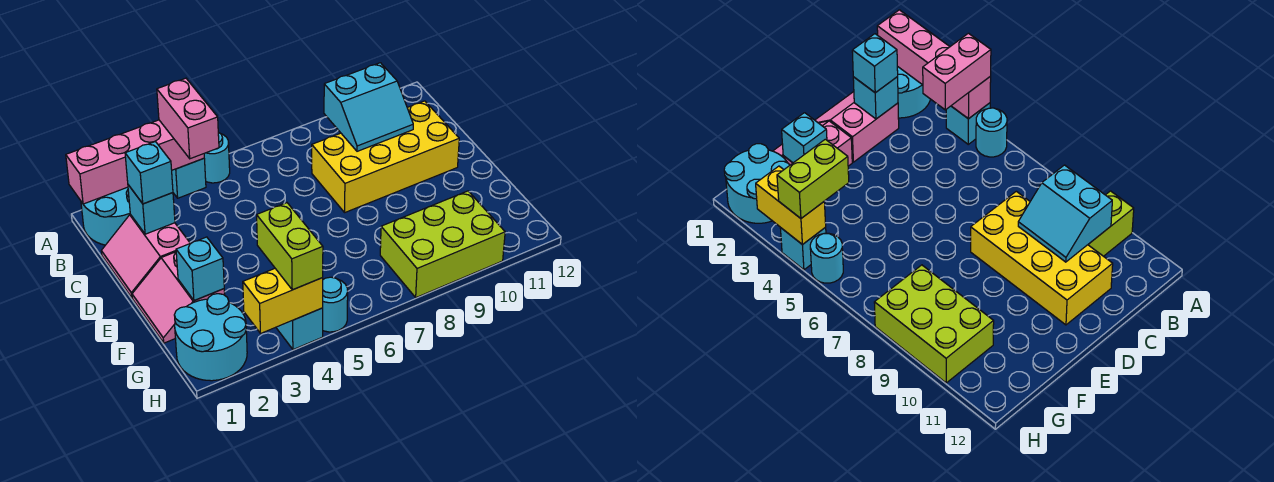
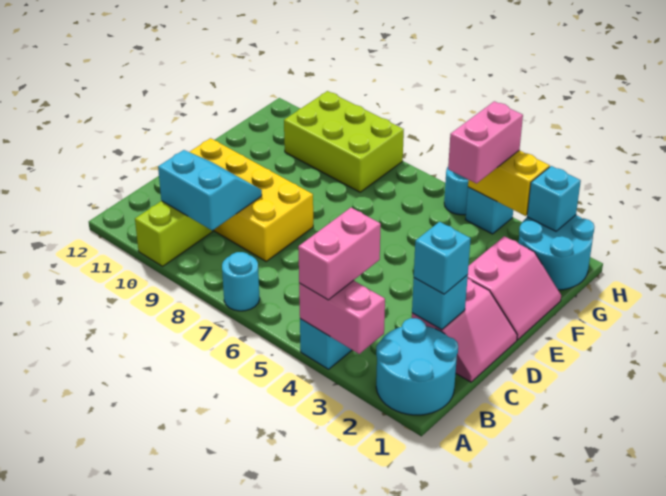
pink brick A1:A4 level 2 -> pink brick A3:A4 level 2
cyan round brick A5 level 1 -> cyan round brick A7 level 1
cyan brick F2 level 2 -> cyan brick H2 level 2
lime brick G4:H4 level 3 -> pink brick G4:H4 level 3

